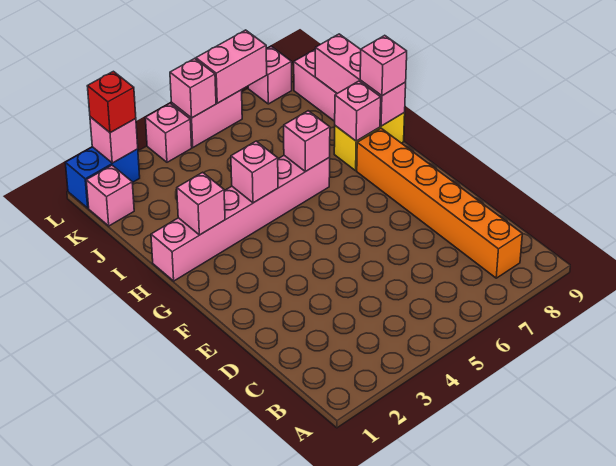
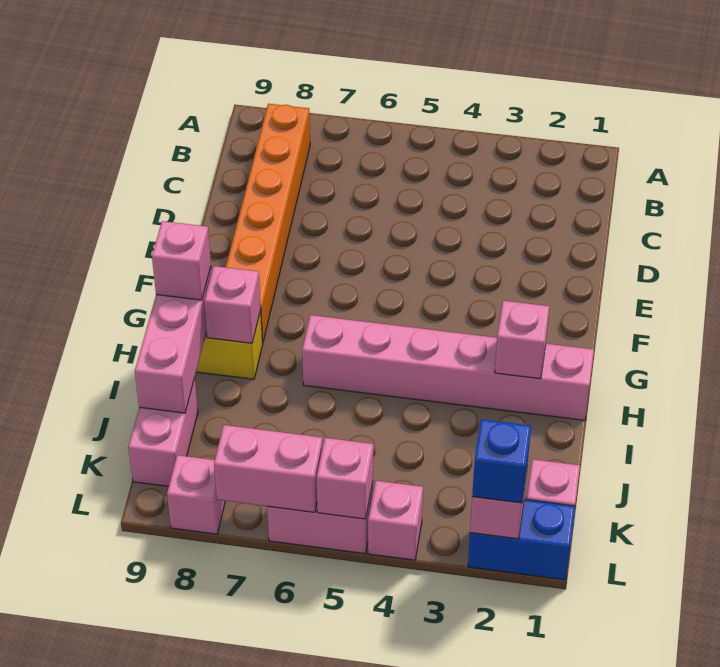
pink brick H4 level 2 -> none
pink brick H6 level 2 -> none
red brick L2 level 3 -> blue brick L2 level 3

